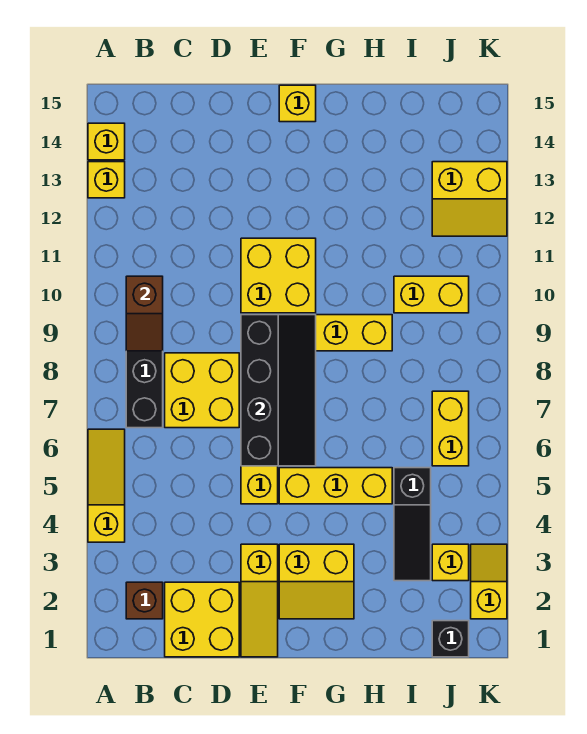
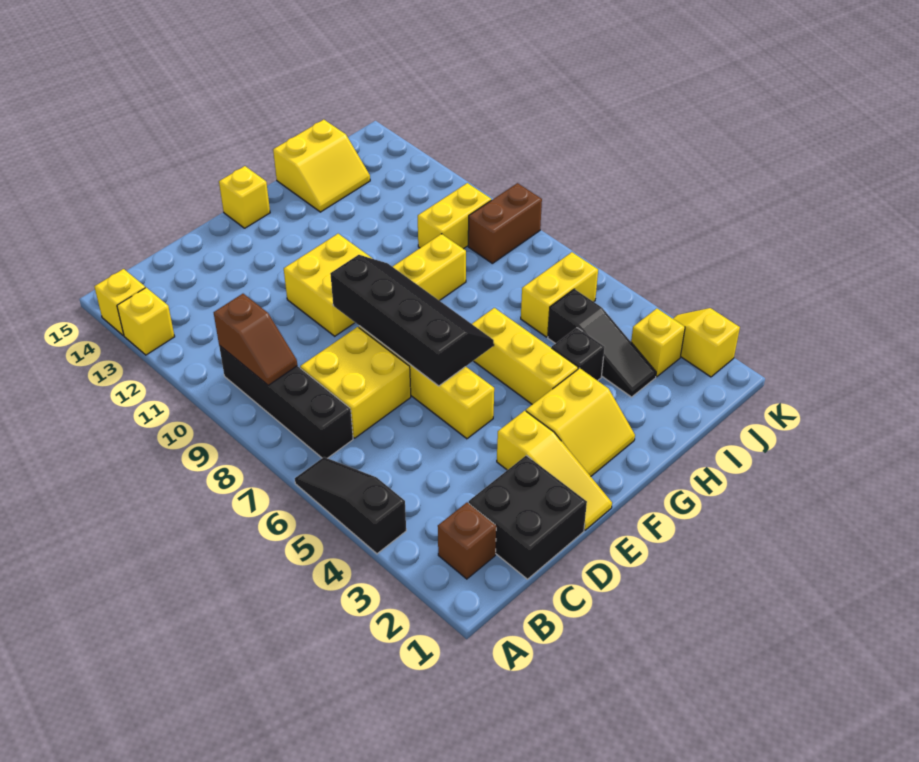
yellow slope A4:A6 level 1 top 4 -> black slope A4:A6 level 1 top 4
yellow brick C1:D2 level 1 -> black brick C1:D2 level 1
yellow brick F5:H5 level 1 -> yellow brick G4:G6 level 1
black brick J1 level 1 -> black brick H4 level 1
yellow brick J6:J7 level 1 -> yellow brick I6:J6 level 1
none -> brown brick J9:K9 level 1
yellow slope J12:K13 level 1 top 13 -> yellow slope H14:I15 level 1 top 15

